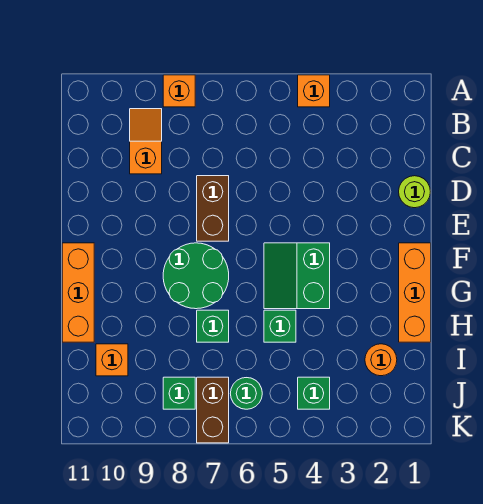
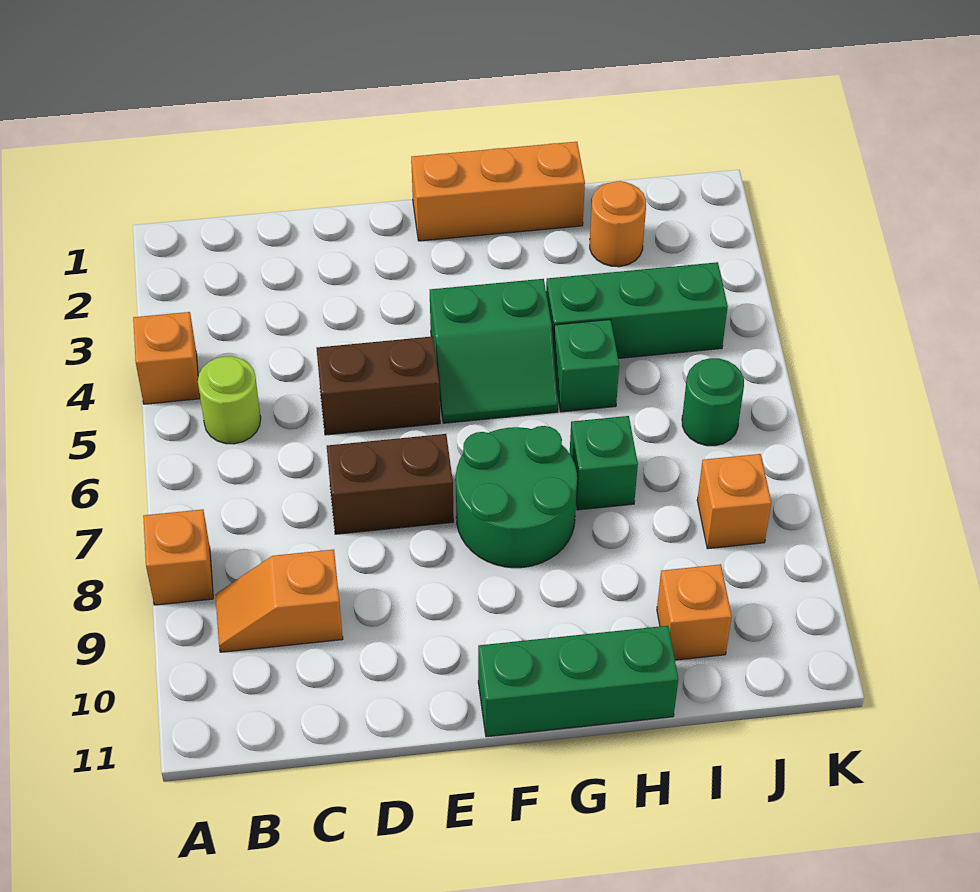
lime round brick D1 level 1 -> lime round brick B5 level 1
orange brick F11:H11 level 1 -> green brick F11:H11 level 1
green brick J4 level 1 -> green brick H4:J4 level 1
brown brick J7:K7 level 1 -> brown brick D5:E5 level 1
green brick J8 level 1 -> orange brick J8 level 1

